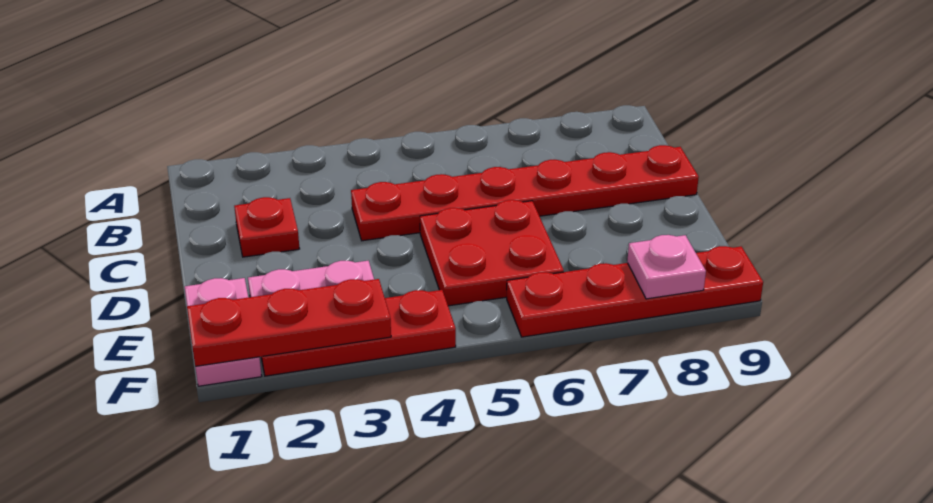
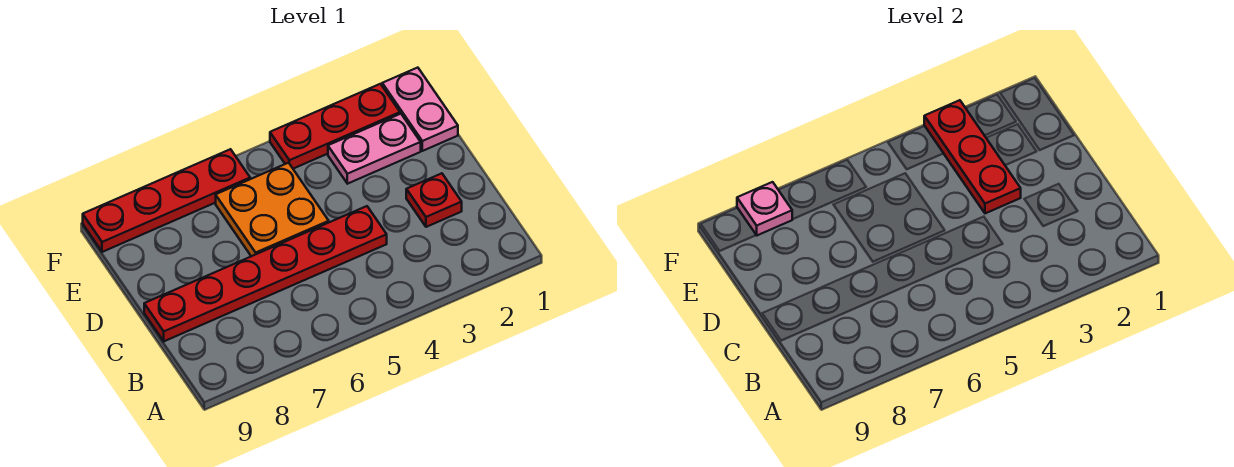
red plate D5:E6 level 1 -> orange plate D5:E6 level 1
red plate F1:F3 level 2 -> red plate D3:F3 level 2

